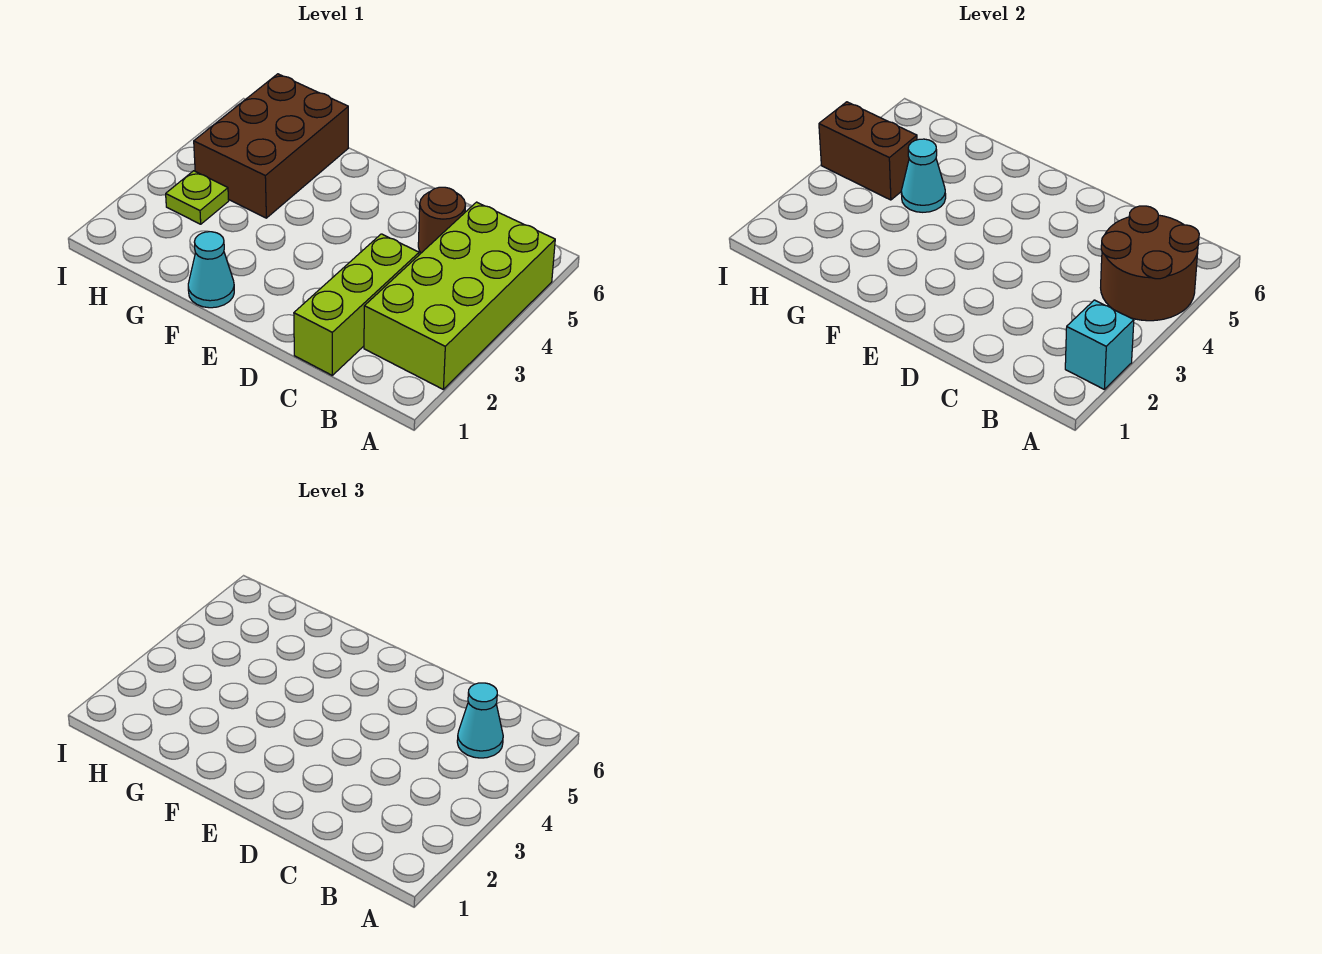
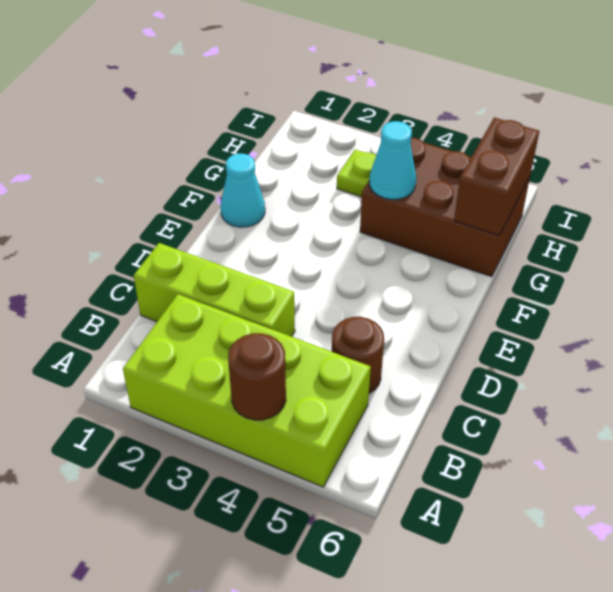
cyan brick A2 level 2 -> none
brown round brick A4:B5 level 2 -> brown round brick A4 level 2
cyan cone B5 level 3 -> none
brown brick H4:I4 level 2 -> brown brick G6:H6 level 2

